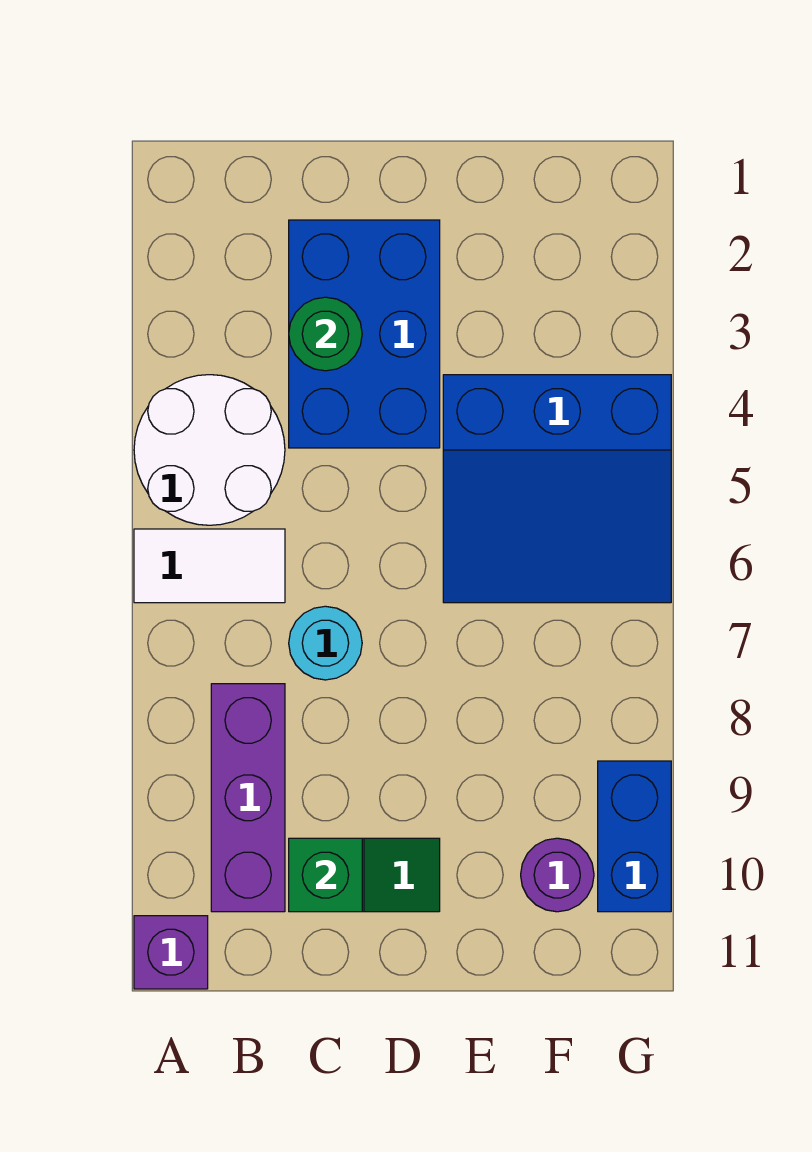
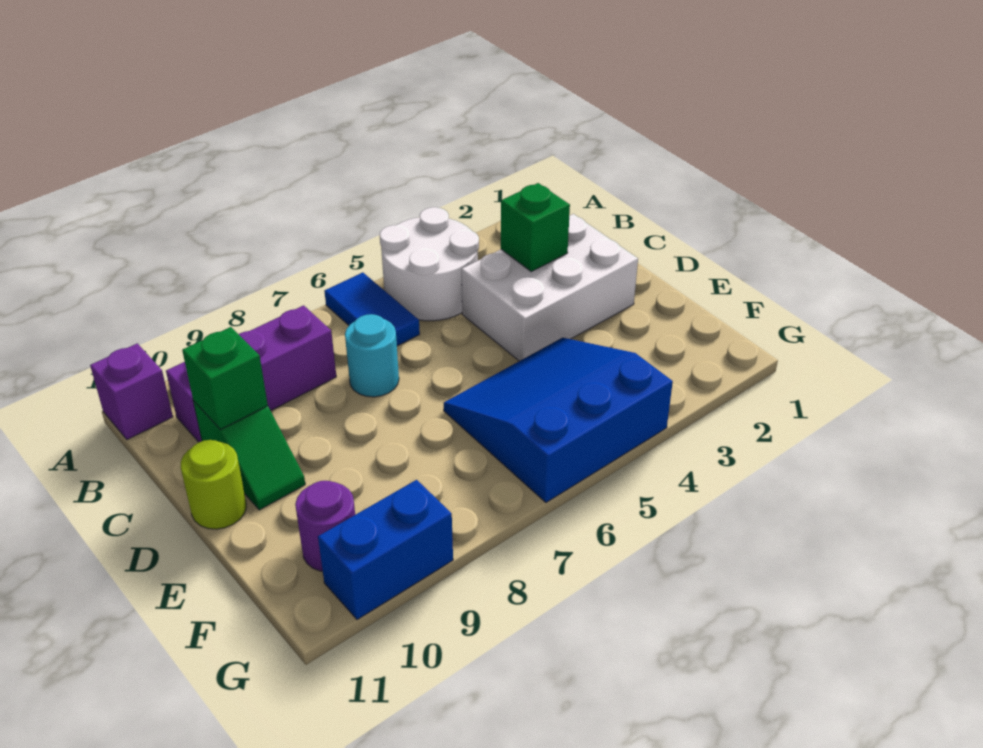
white tile A6:B6 level 1 -> blue tile A6:B6 level 1
blue brick C2:D4 level 1 -> white brick C2:D4 level 1
green round brick C3 level 2 -> green brick C3 level 2
none -> lime round brick D11 level 1
blue slope E4:G6 level 1 top 4 -> blue slope E4:G6 level 1 top G

